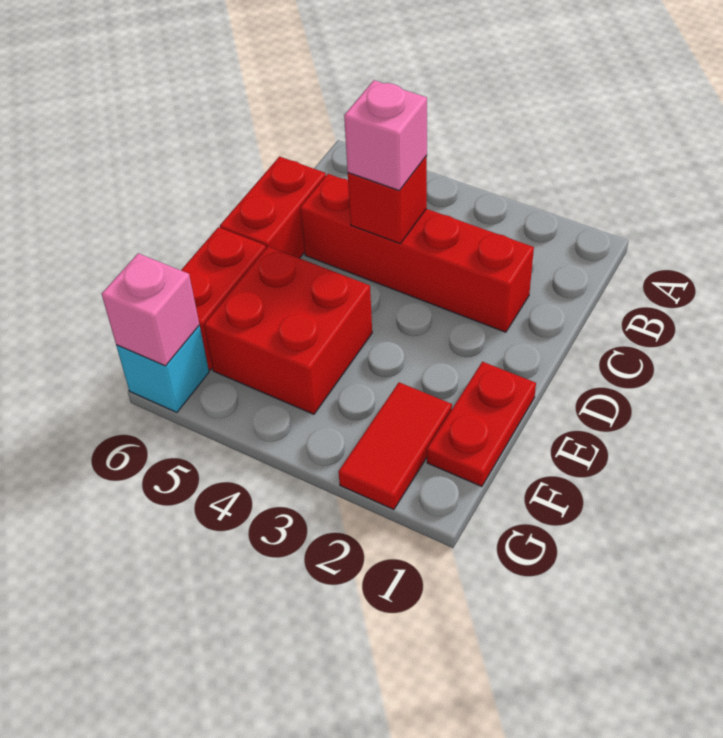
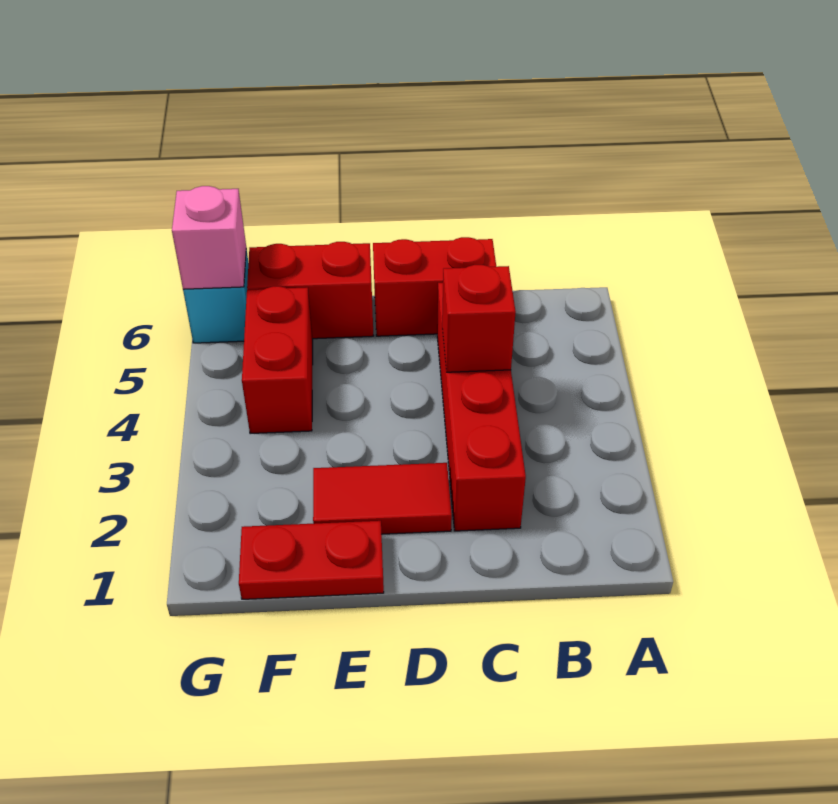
pink brick C4 level 3 -> none
red brick E4:F5 level 1 -> red brick F4:F5 level 1
red tile F2:G2 level 1 -> red tile D2:E2 level 1

